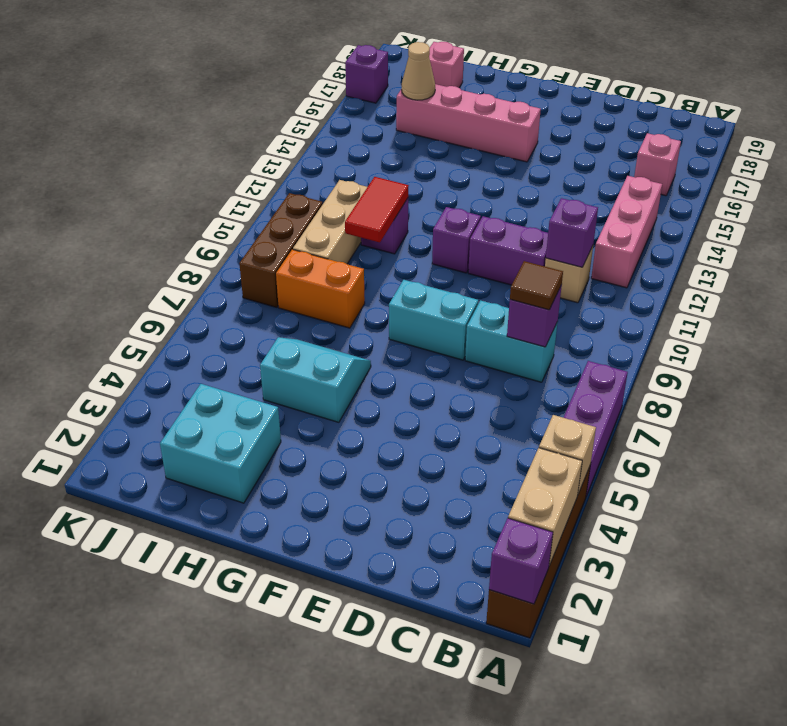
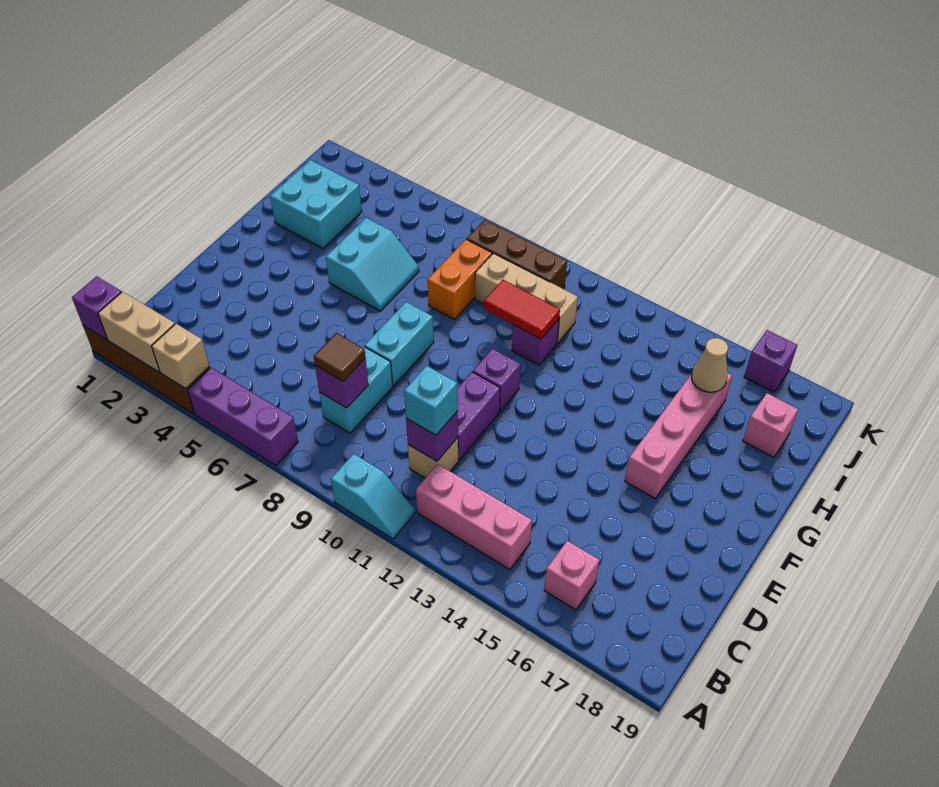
none -> cyan slope A10:A11 level 1 top 10
none -> cyan brick C11 level 3

